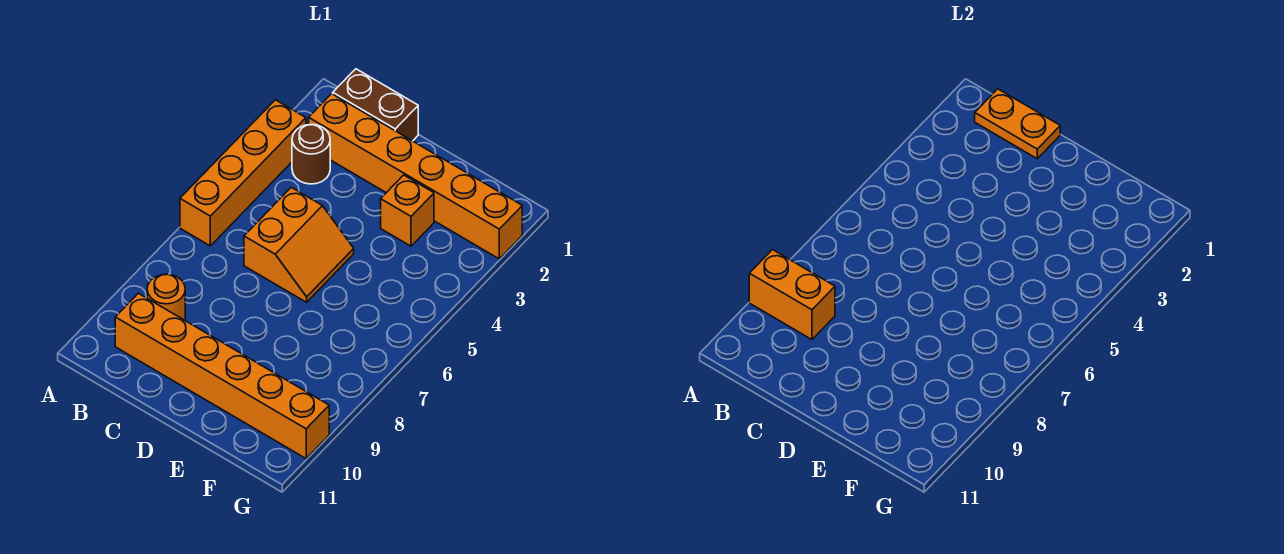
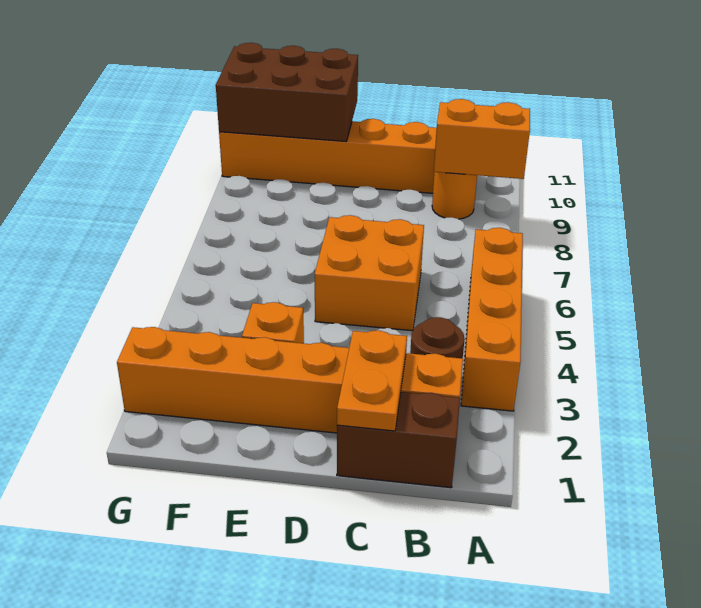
orange plate B1:C1 level 2 -> orange plate C1:C2 level 2
orange slope C5:D6 level 1 top C -> orange brick C5:D6 level 1
none -> brown brick E10:G11 level 2

